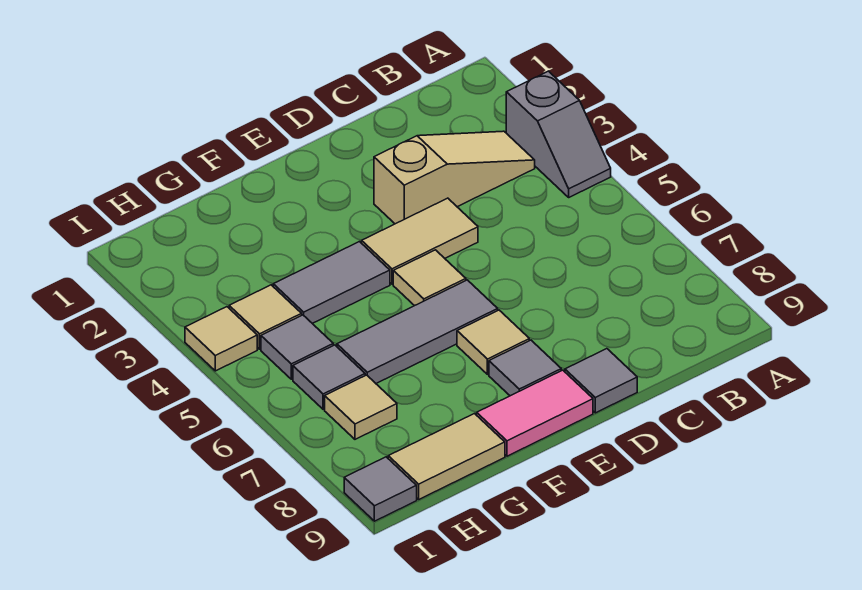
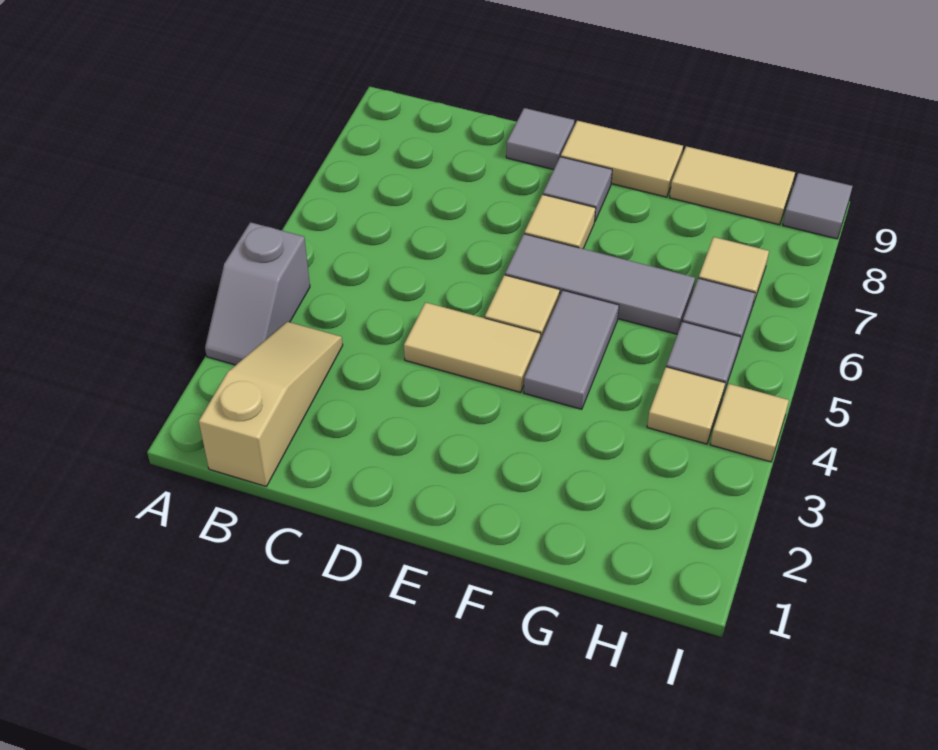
grey slope A3:A4 level 1 top 3 -> grey slope A3:A4 level 1 top 4
tan slope B3:D3 level 1 top D -> tan slope B1:B3 level 1 top 1
pink tile E9:F9 level 1 -> tan tile E9:F9 level 1
grey tile F4:G4 level 1 -> grey tile F4:F5 level 1

